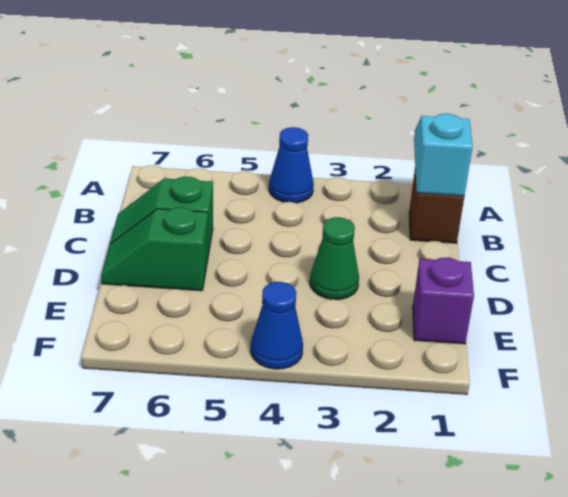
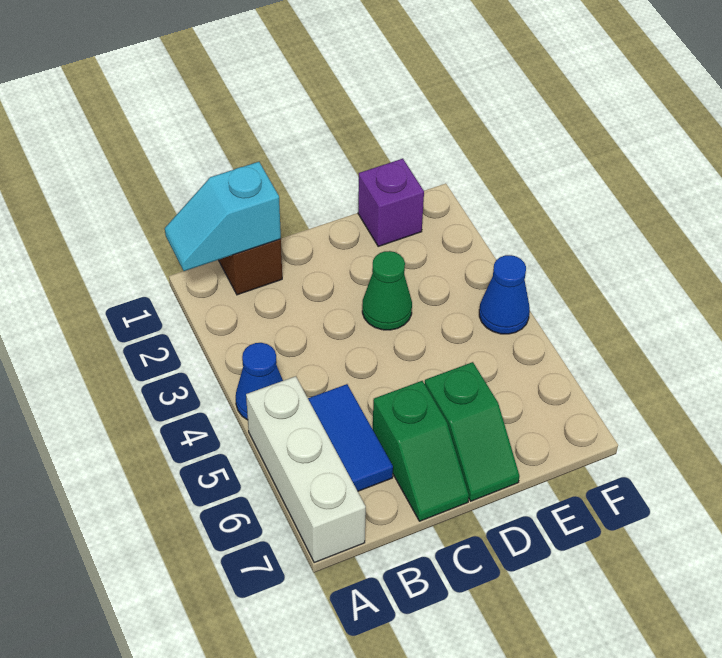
none -> white brick A5:A7 level 1
none -> blue tile B5:B6 level 1

